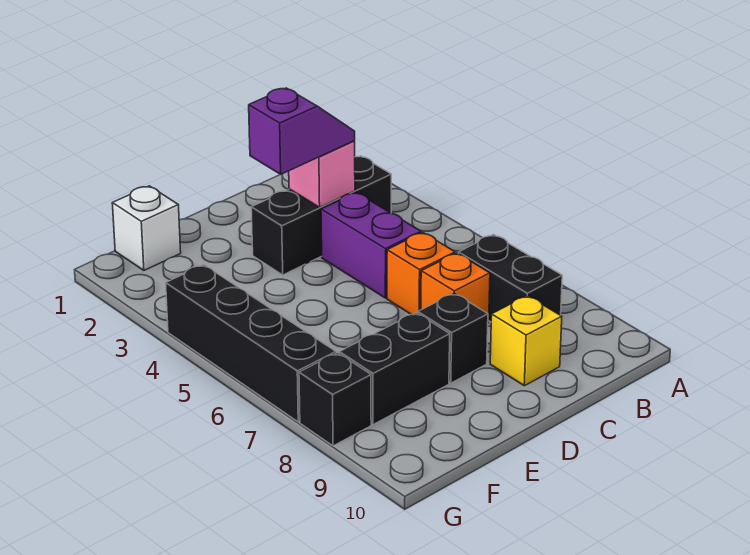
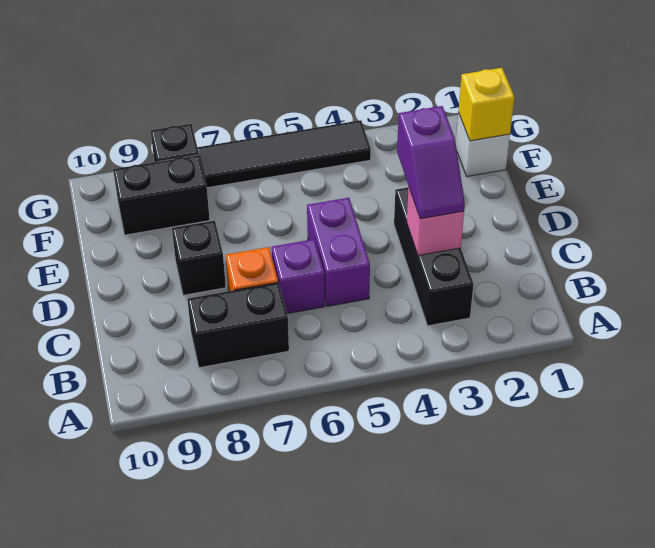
purple brick C4:C5 level 1 -> purple brick C5:D5 level 1
orange brick C6 level 1 -> purple brick C6 level 1
yellow brick C9 level 1 -> yellow brick F1 level 2
black brick E8:F8 level 1 -> black brick F8:F9 level 1
black brick G4:G7 level 1 -> black tile G4:G7 level 1

